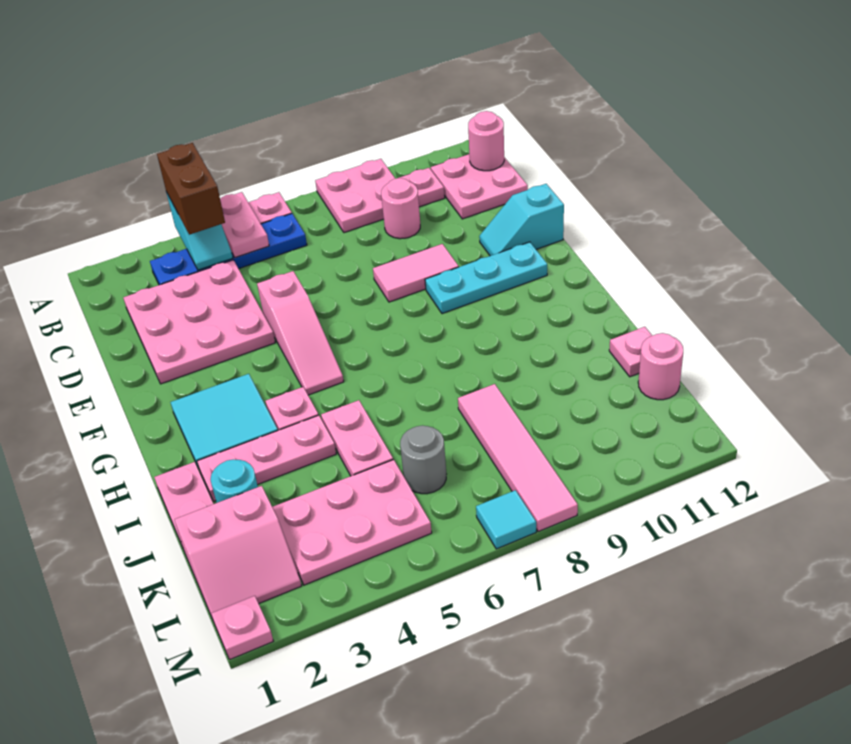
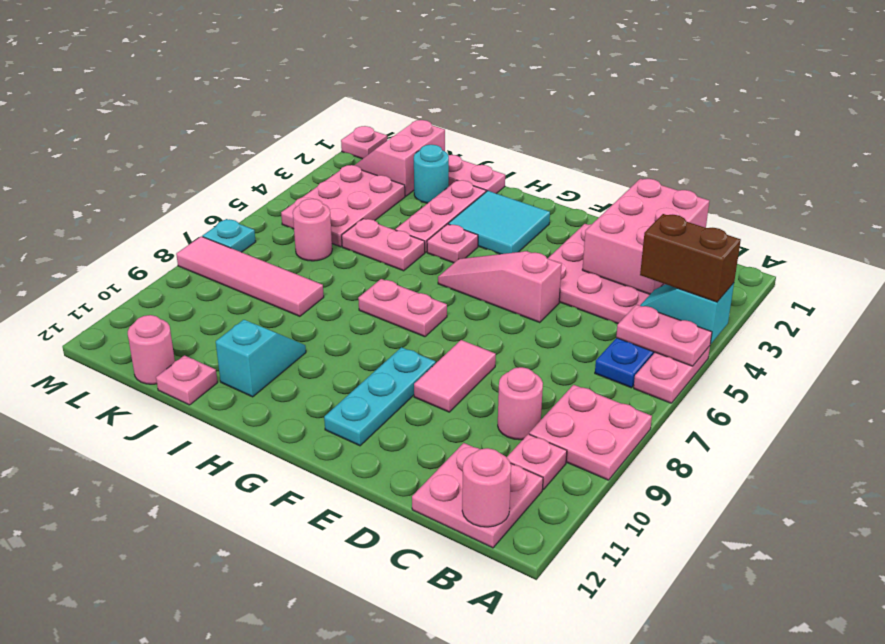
none -> pink brick C1:D3 level 2
cyan slope E11:E12 level 1 top 12 -> cyan slope I10:I11 level 1 top 11
none -> pink plate G7:H7 level 1
grey round brick K6 level 1 -> pink round brick K6 level 1
cyan tile M7 level 1 -> cyan plate M7 level 1

